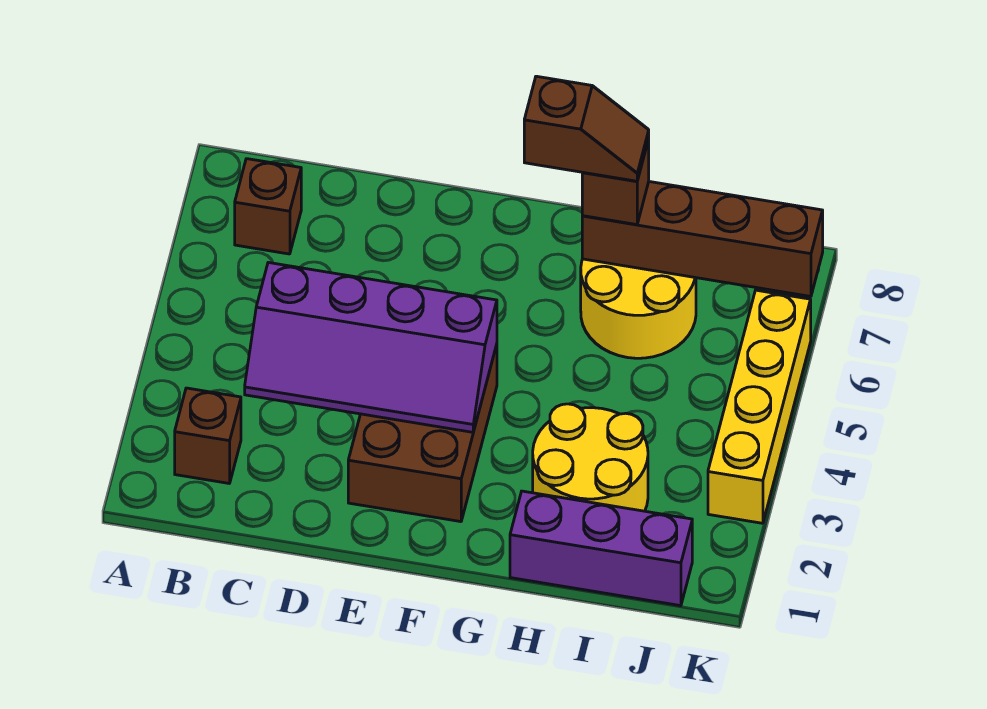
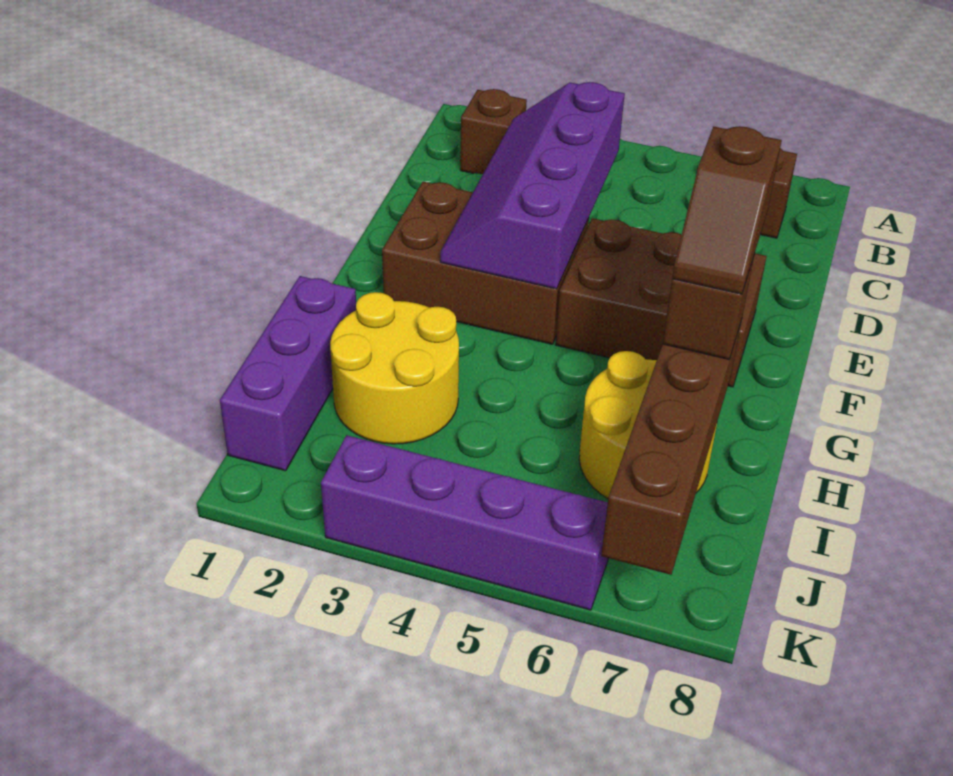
none -> brown brick E5:F7 level 1
yellow brick K3:K6 level 1 -> purple brick K3:K6 level 1

